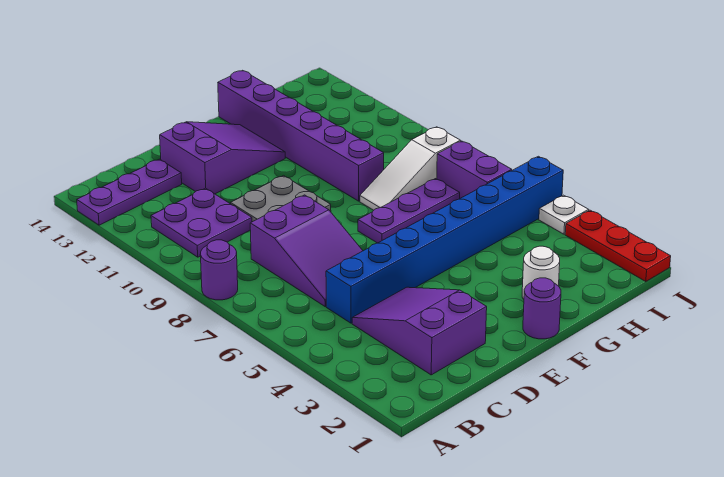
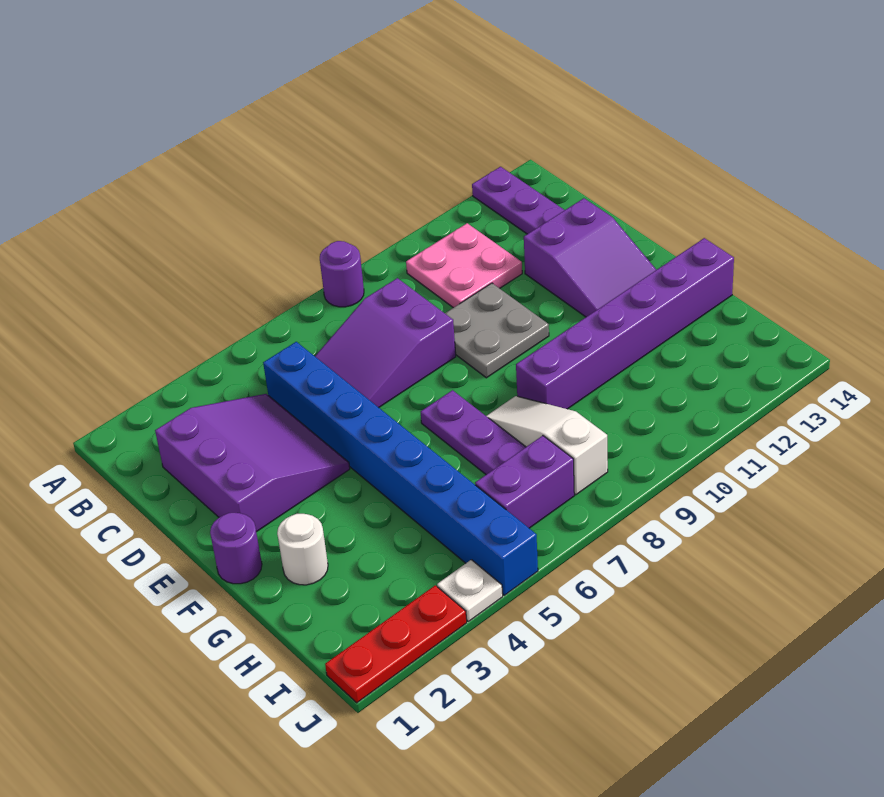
purple plate B10:C11 level 1 -> pink plate B10:C11 level 1
purple slope C2:D4 level 1 top 2 -> purple slope C2:E4 level 1 top 2

